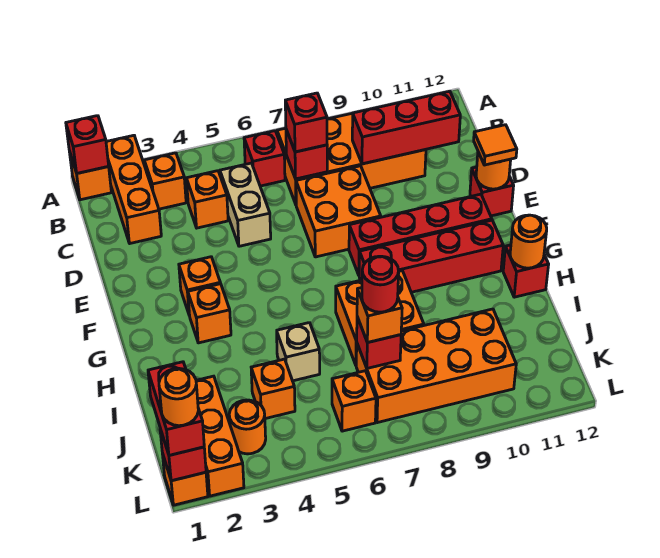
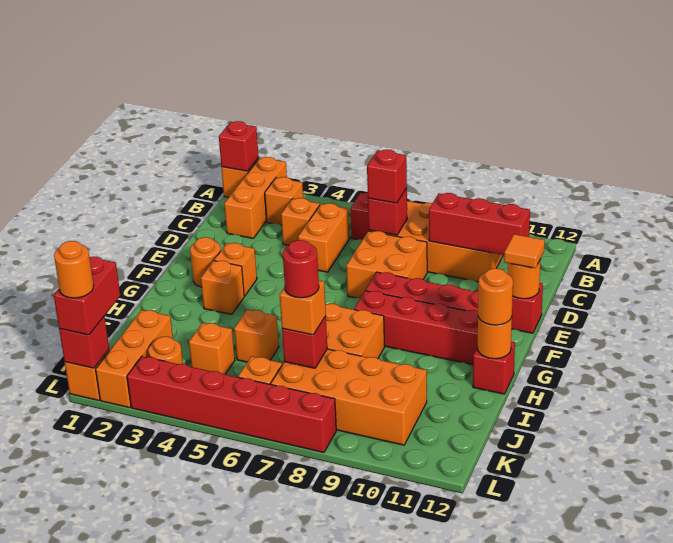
tan brick C5:D5 level 1 -> orange brick C5:D5 level 1
none -> orange round brick F2 level 1
none -> orange round brick H12 level 3
tan brick I5 level 1 -> orange brick I5 level 1
none -> red brick L3:L8 level 1

